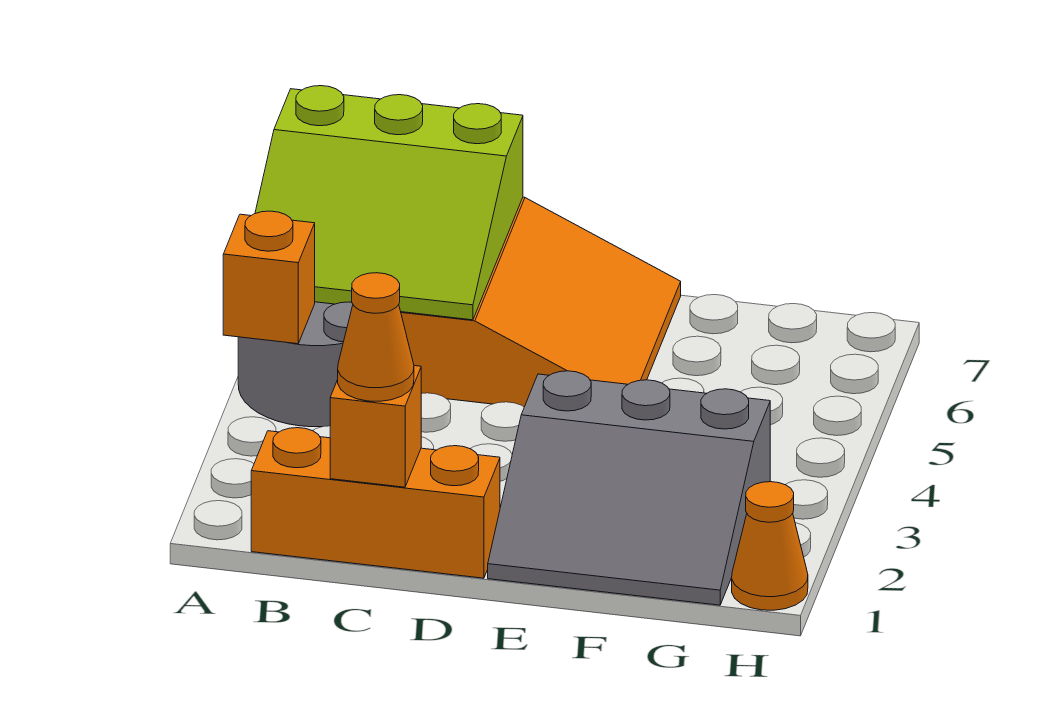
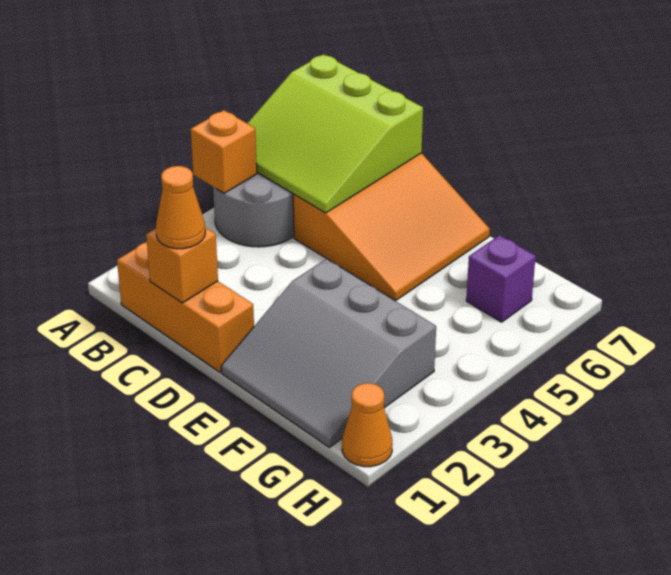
none -> purple brick G6 level 1

